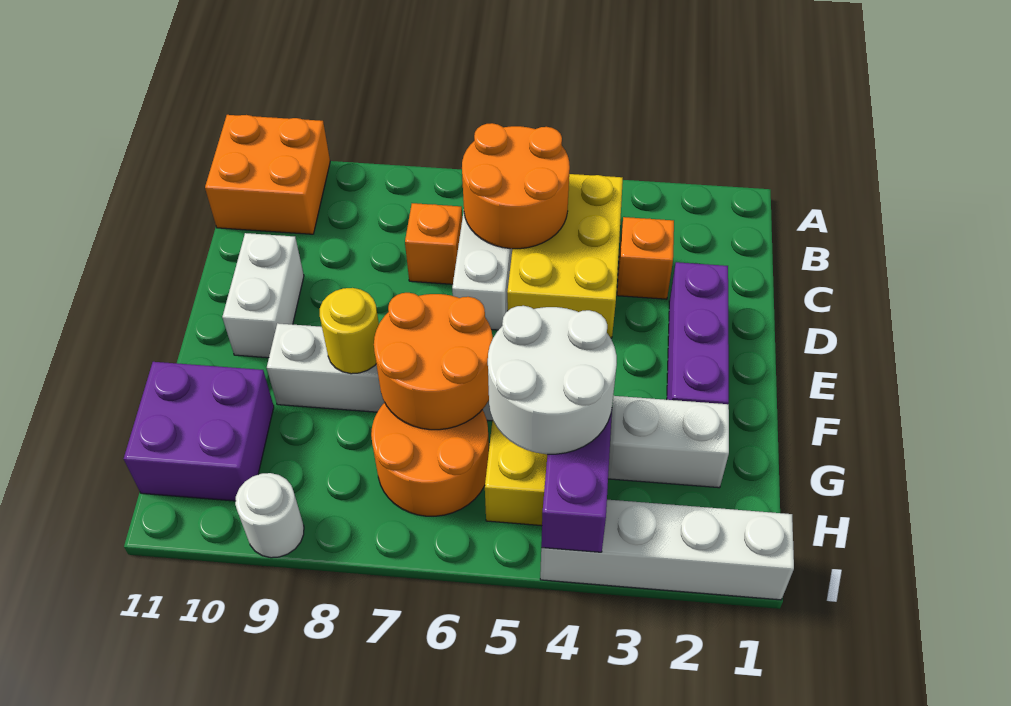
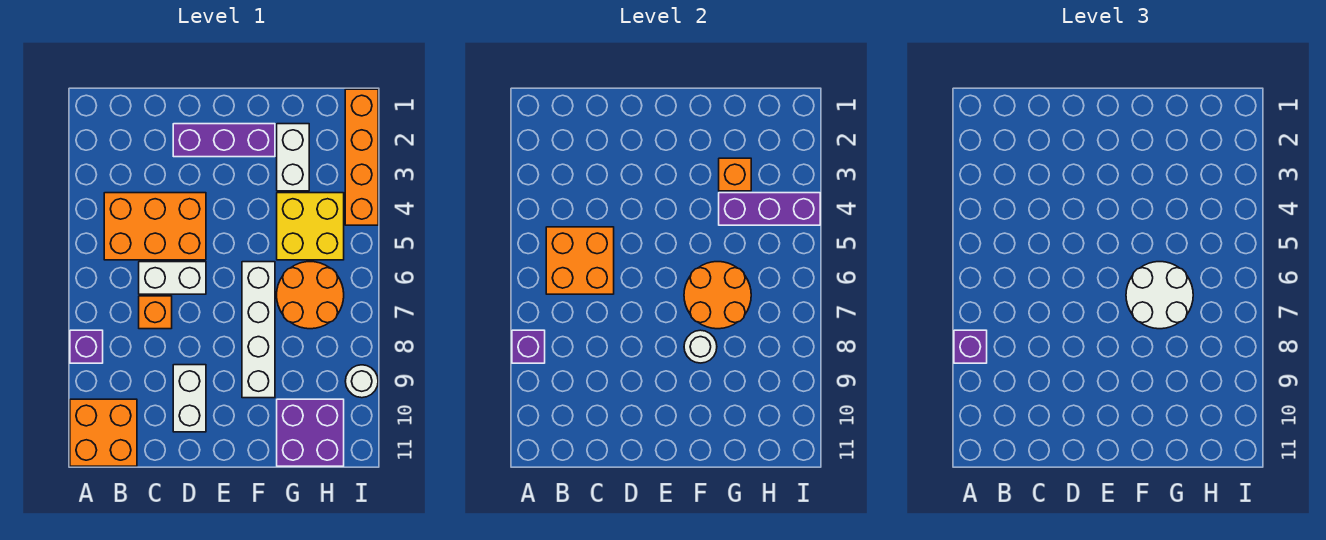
none -> purple brick A8 level 1
none -> purple brick A8 level 2
none -> purple brick A8 level 3
yellow brick B4:D5 level 1 -> orange brick B4:D5 level 1
orange round brick B5:C6 level 2 -> orange brick B5:C6 level 2
orange brick C3 level 1 -> orange brick G3 level 2
white brick D10:E10 level 1 -> white brick D9:D10 level 1
yellow round brick F8 level 2 -> white round brick F8 level 2
white round brick G4:H5 level 3 -> white round brick F6:G7 level 3
white brick I1:I4 level 1 -> orange brick I1:I4 level 1

